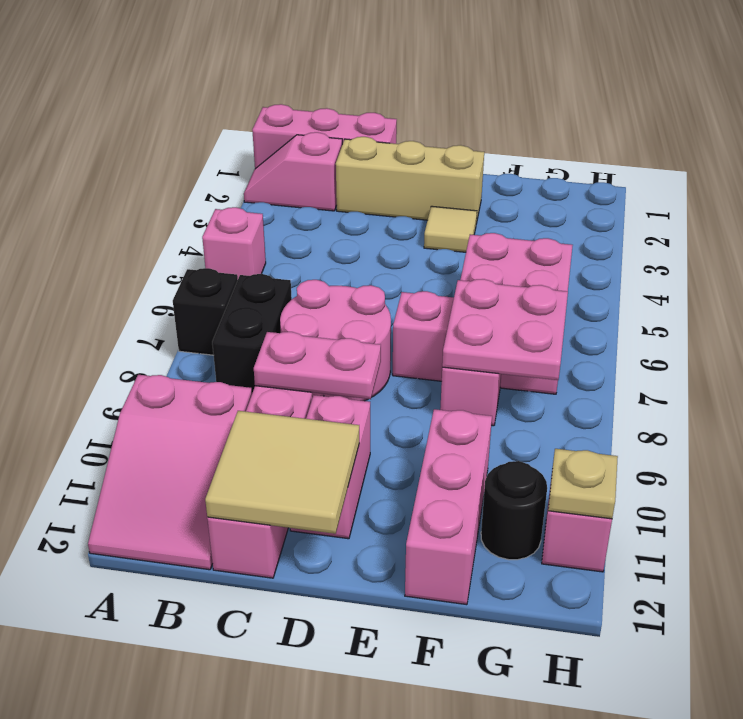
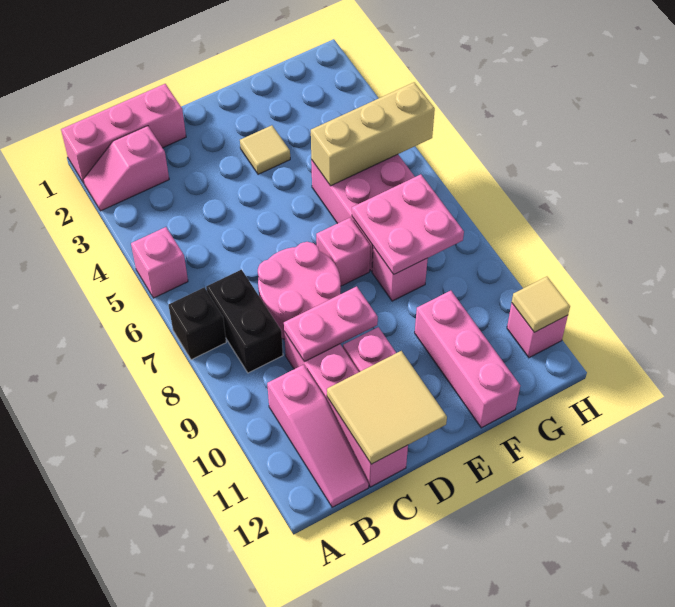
pink slope A10:B12 level 1 top 10 -> pink slope B10:B12 level 1 top 10
tan brick C2:E2 level 1 -> tan brick F5:H5 level 2
black round brick G11 level 1 -> none
tan plate H11 level 2 -> tan tile H11 level 2

